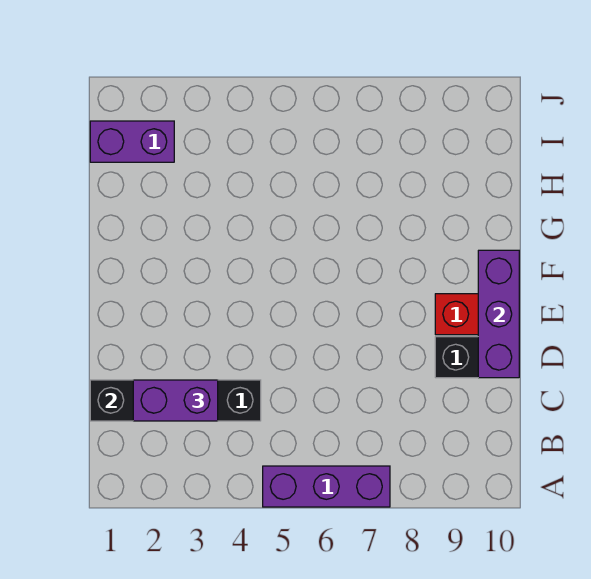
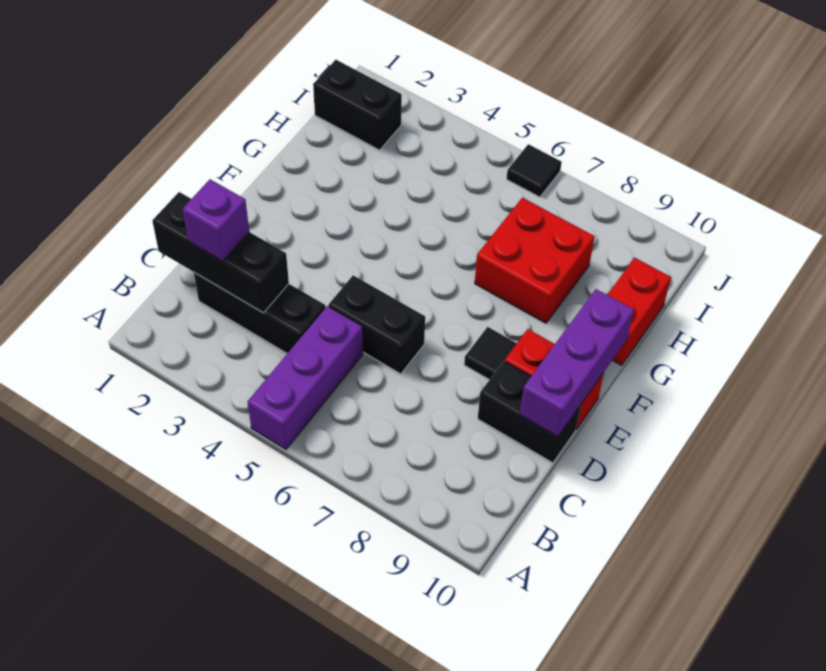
purple brick A5:A7 level 1 -> purple brick A5:C5 level 1
purple brick C2:C3 level 3 -> purple brick C2 level 3
none -> black brick D5:D6 level 1
none -> black tile E8 level 1
none -> red brick G7:H8 level 1
none -> red brick G10:H10 level 1
purple brick I1:I2 level 1 -> black brick I1:I2 level 1
none -> black tile J6 level 1

